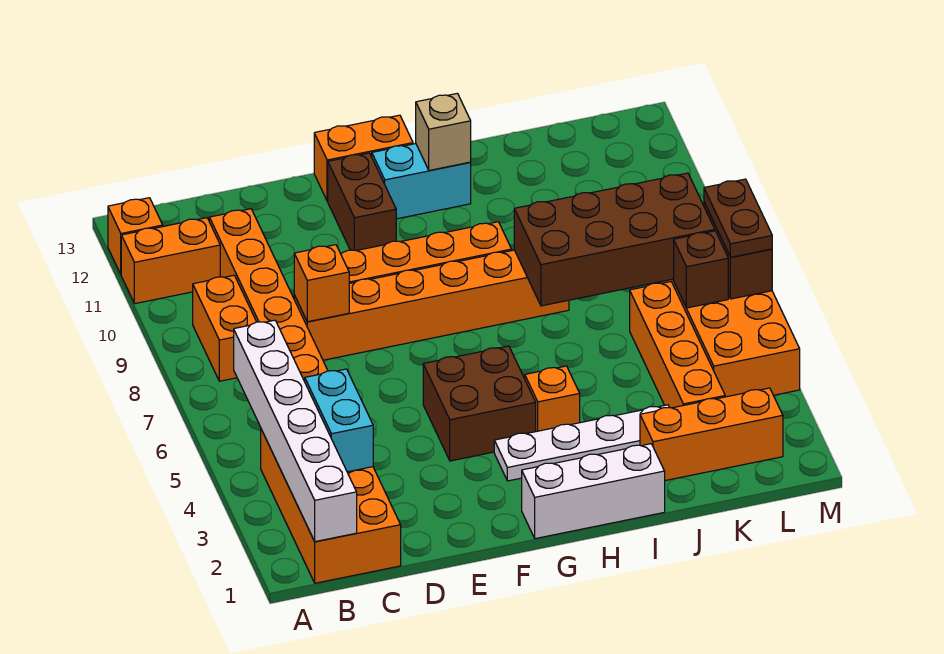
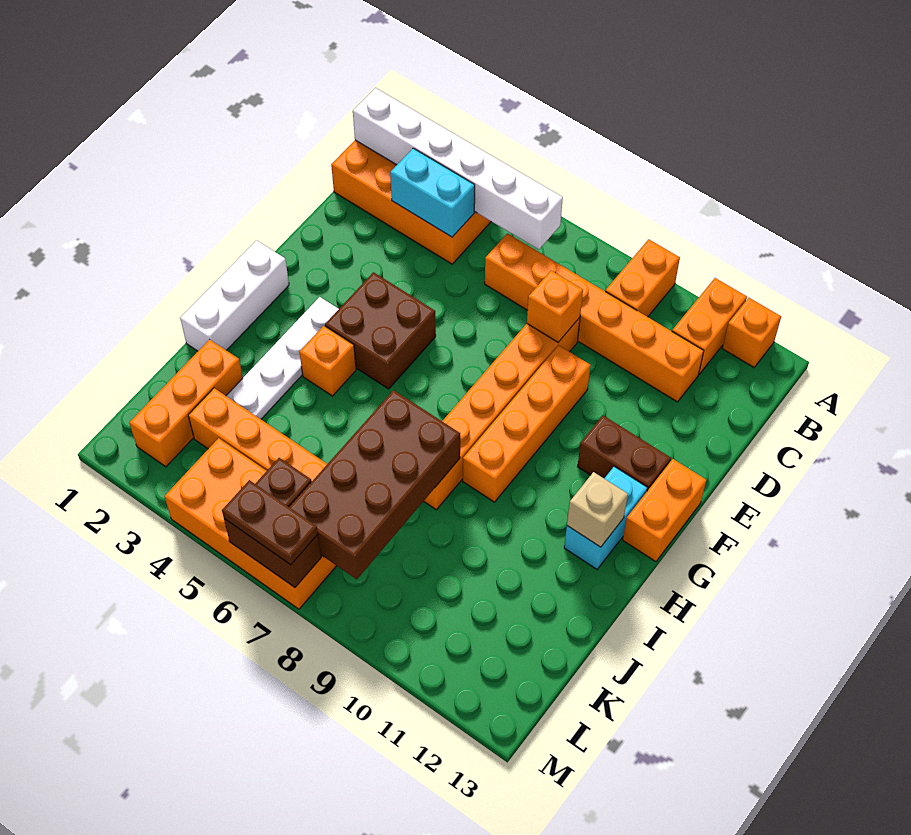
orange brick B8:B9 level 1 -> orange brick A9:B9 level 1

